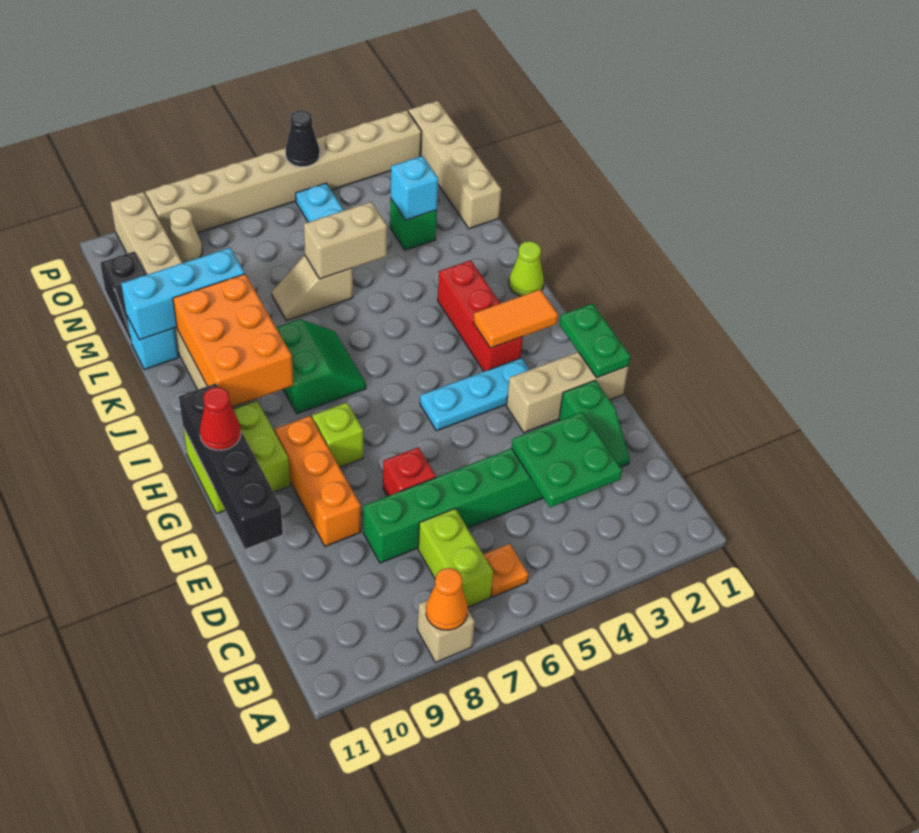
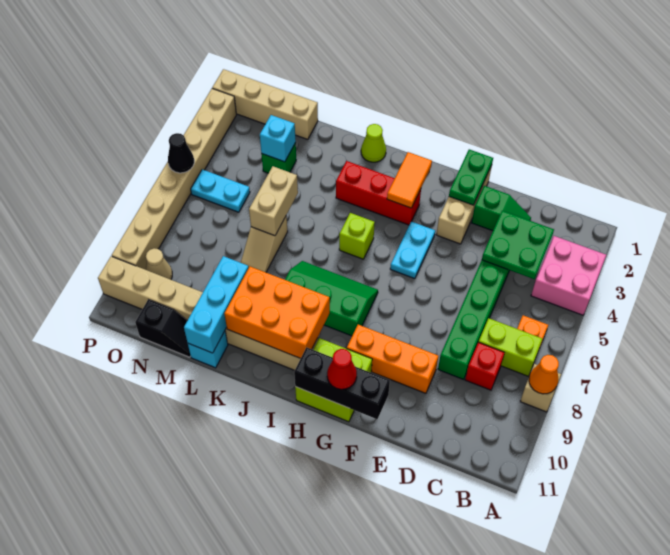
none -> pink brick A3:B4 level 1
red brick E7 level 1 -> red brick C8 level 1
black brick E11:H11 level 2 -> black brick F11:H11 level 2
green plate F1:G1 level 2 -> green plate F1:F2 level 2
cyan plate G3:G5 level 1 -> cyan plate G4:G5 level 1
lime brick G8 level 1 -> lime brick I5 level 1
green slope I7:J8 level 1 top 8 -> green slope H7:J8 level 1 top 8

